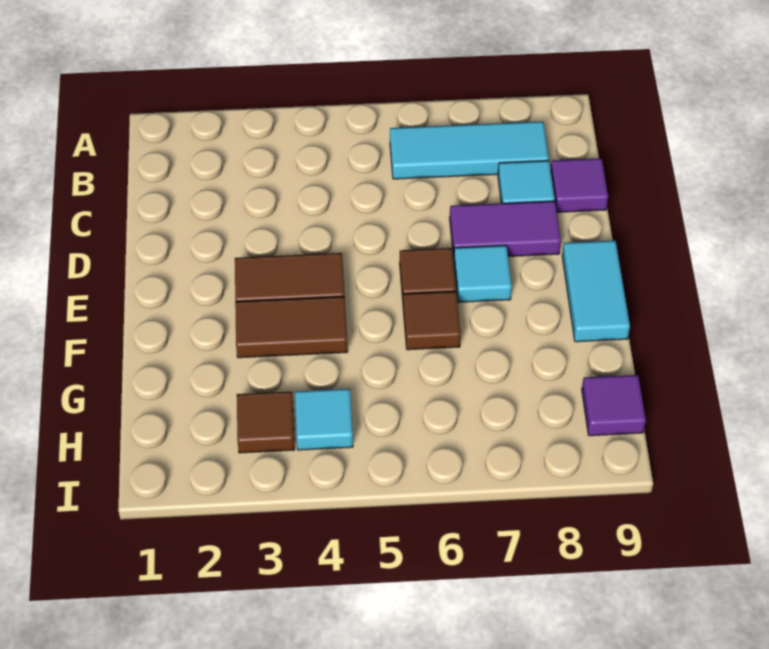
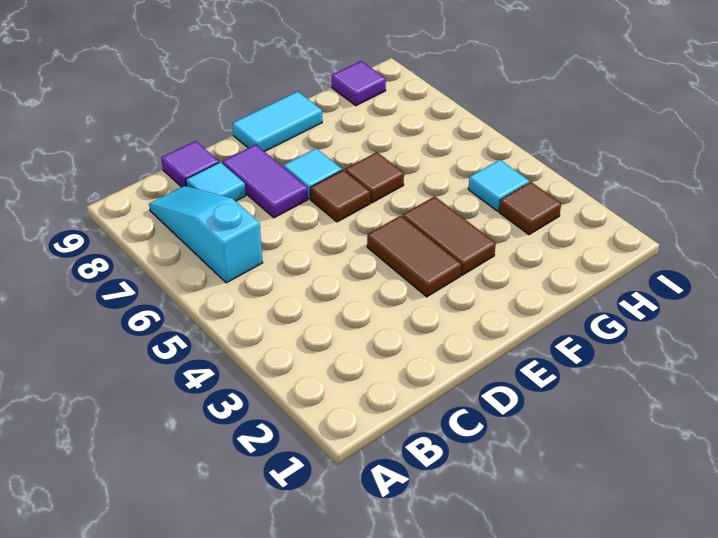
cyan tile B6:B8 level 1 -> cyan slope B6:B8 level 1 top 6

